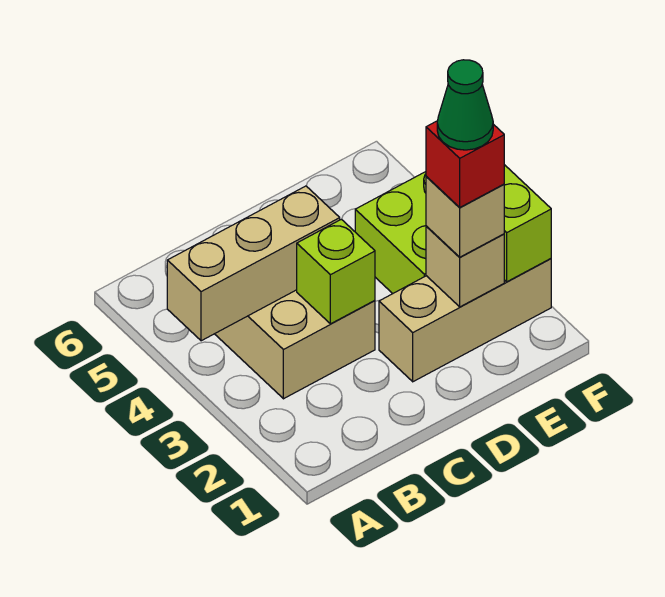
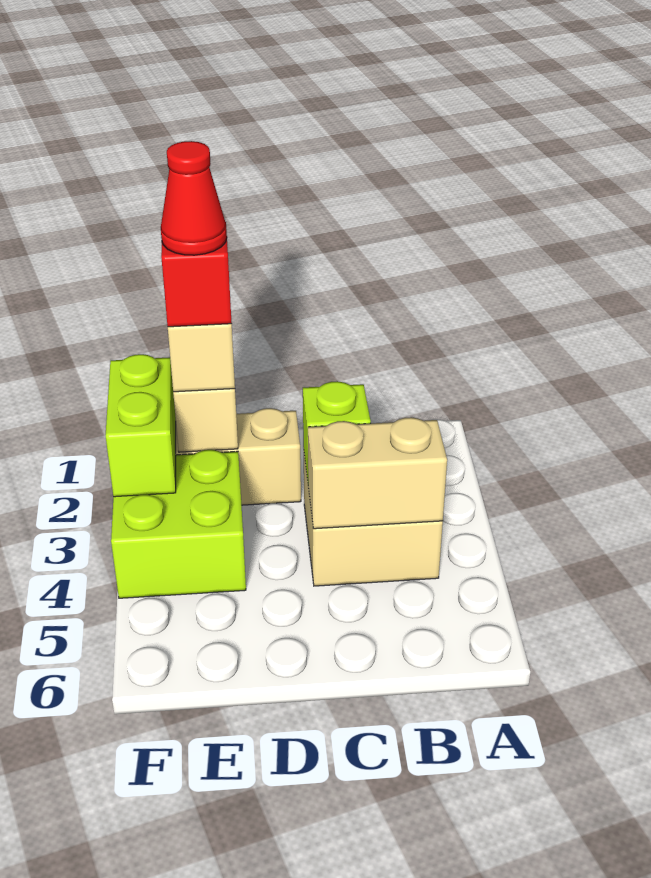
tan brick A4:C4 level 2 -> tan brick B4:C4 level 2
green cone E2 level 5 -> red cone E2 level 5

